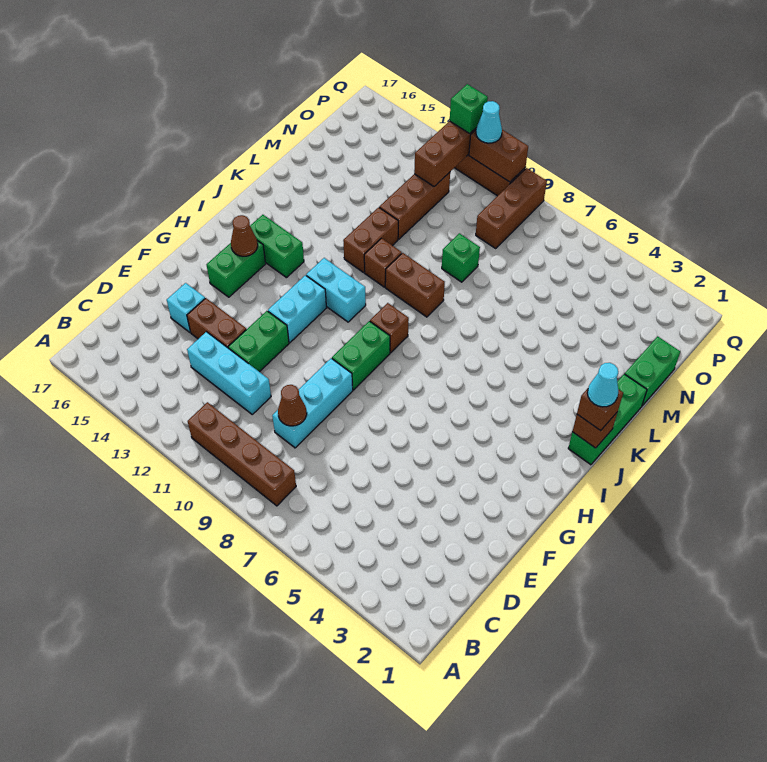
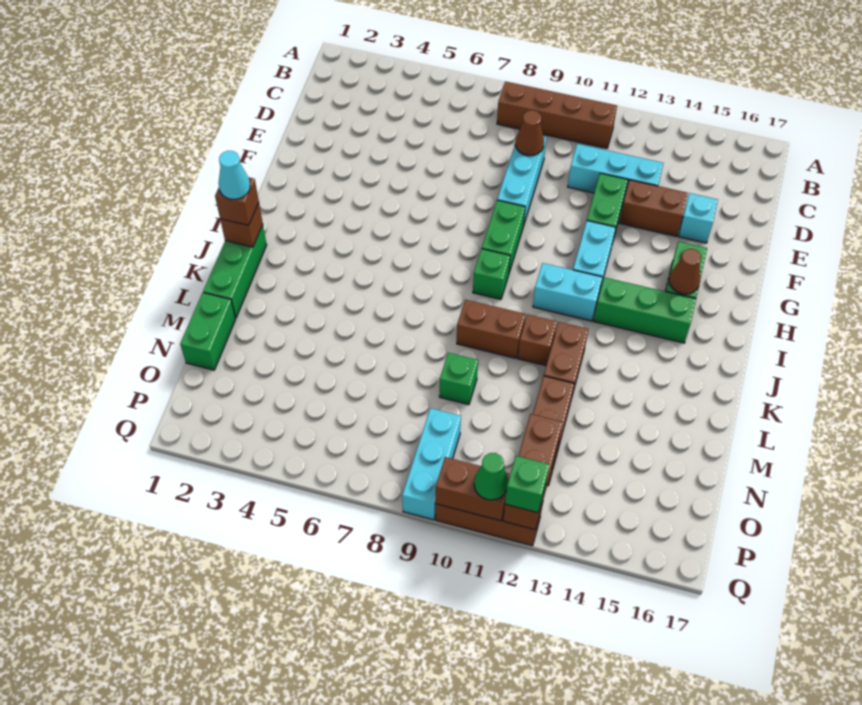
brown brick I9 level 1 -> green brick I9 level 1
green brick I14:I15 level 1 -> green brick I13:I15 level 1
brown brick O9:Q9 level 1 -> cyan brick O9:Q9 level 1
cyan cone Q11 level 3 -> green cone Q11 level 3

